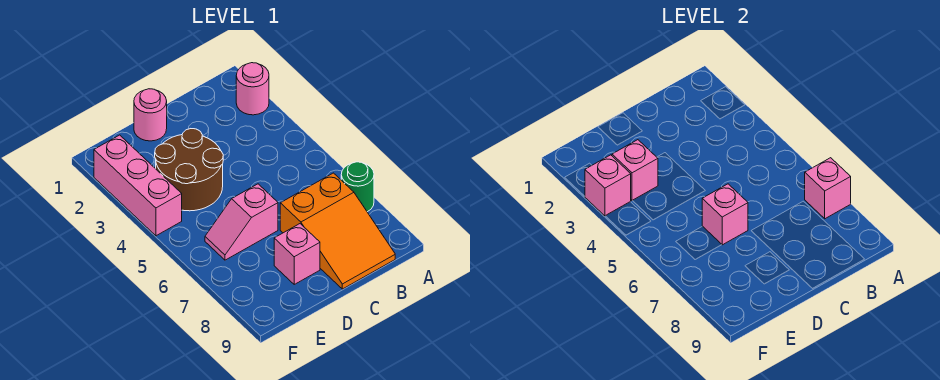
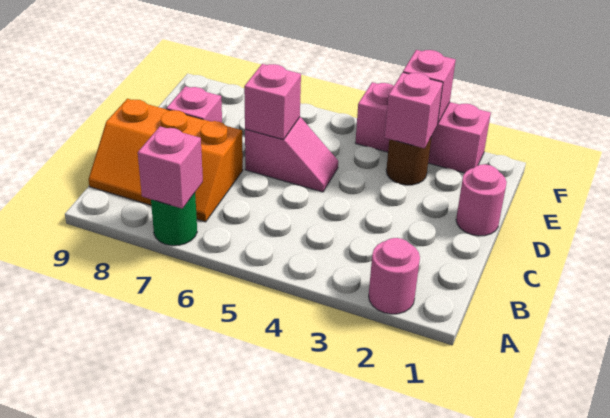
orange slope B7:C9 level 1 top 7 -> orange slope B7:C9 level 1 top C
brown round brick D3:E4 level 1 -> brown round brick E3 level 1
pink slope D6:E6 level 1 top D -> pink slope D5:D6 level 1 top 6

